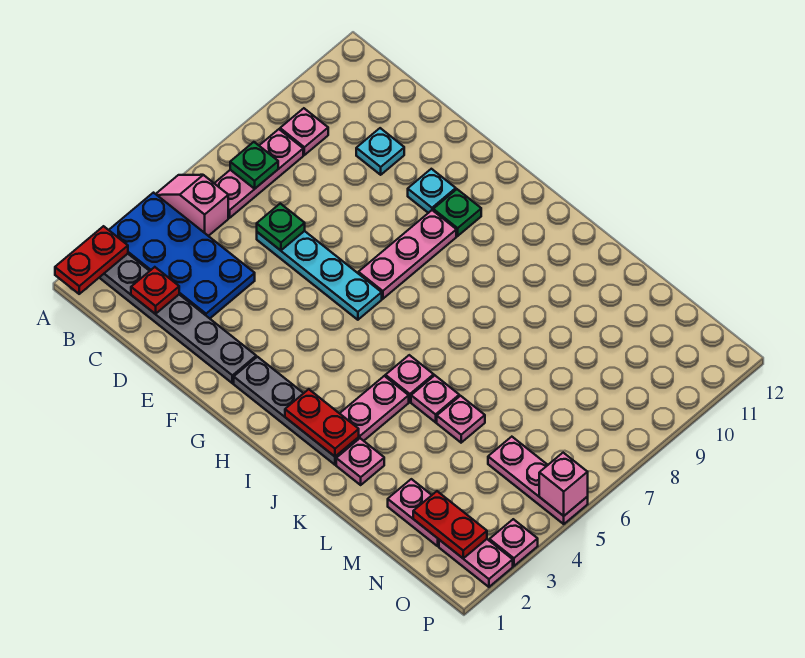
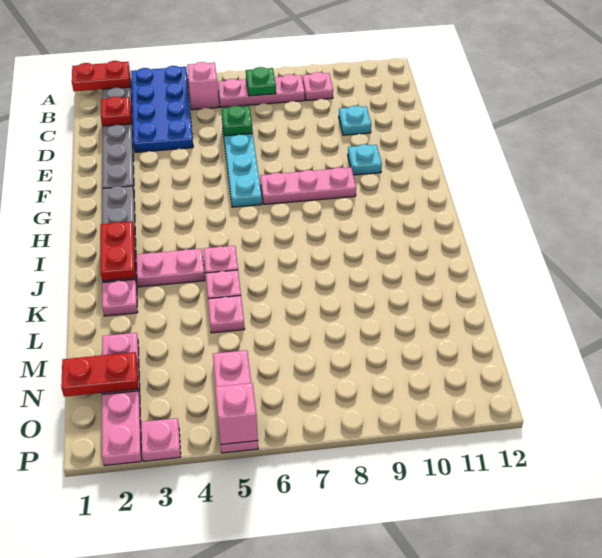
green plate G10 level 1 -> none
red plate N2:O2 level 2 -> red plate N1:N2 level 2

